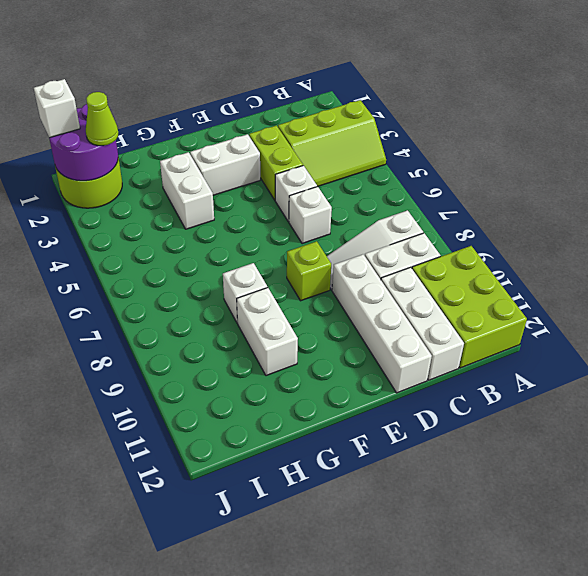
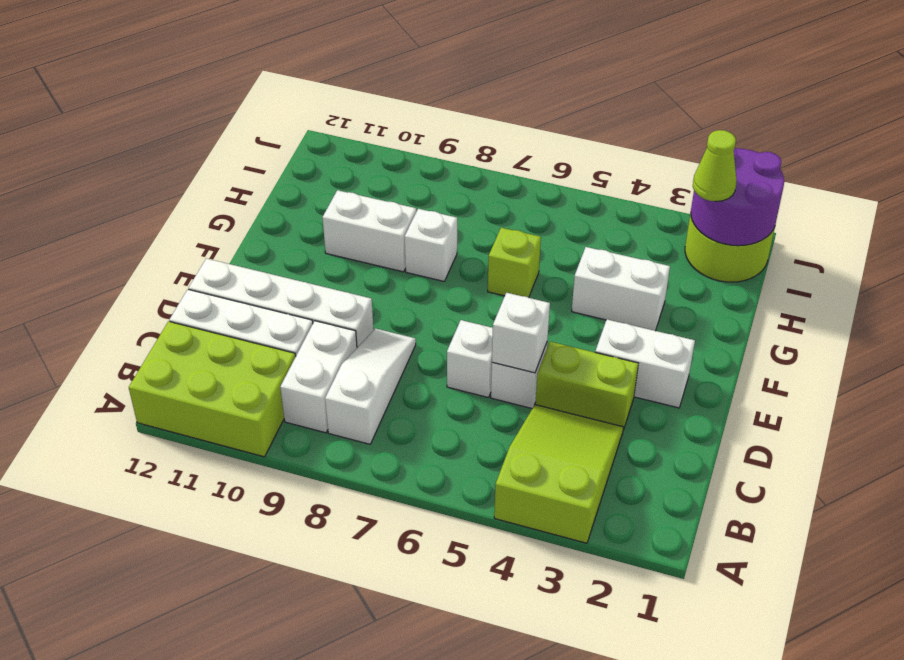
lime slope A3:C4 level 1 top 3 -> lime slope A3:C4 level 1 top A
white brick E3:F3 level 1 -> white brick E2:E3 level 1
lime brick E8 level 1 -> lime brick G6 level 1
white brick J1 level 3 -> white brick D5 level 2

